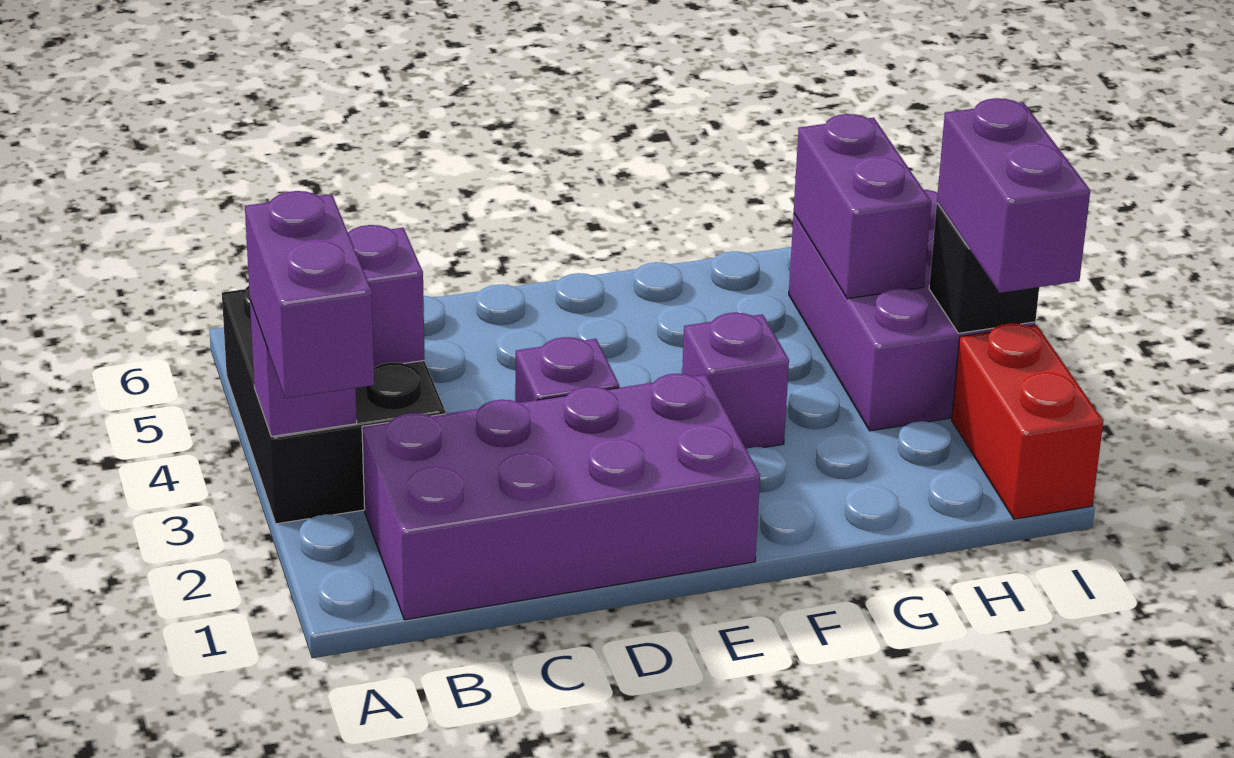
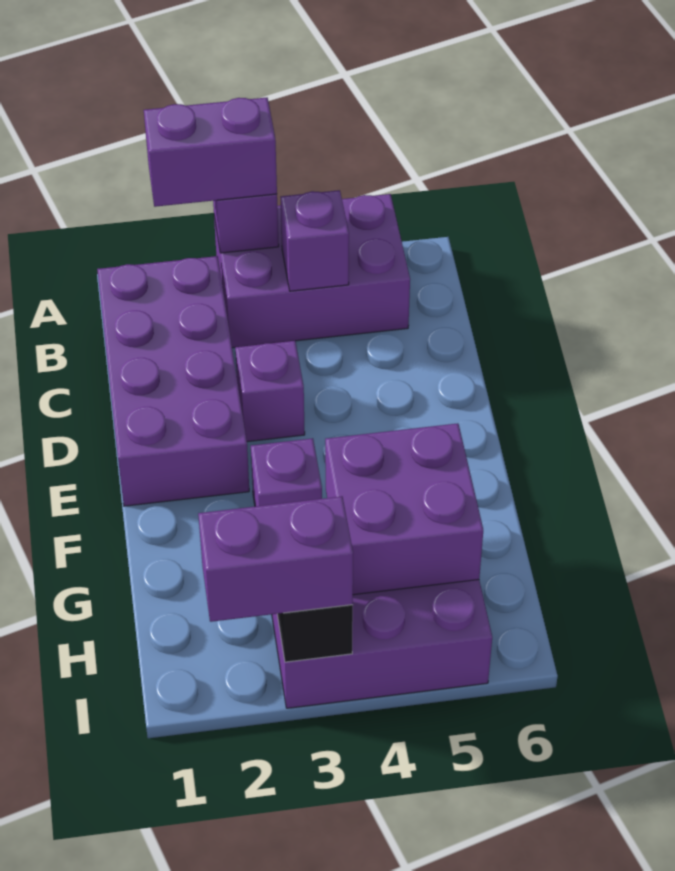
black brick A3:B5 level 1 -> purple brick A3:B5 level 1
purple brick H4:H5 level 2 -> purple brick G4:H5 level 2
red brick I1:I2 level 1 -> none

